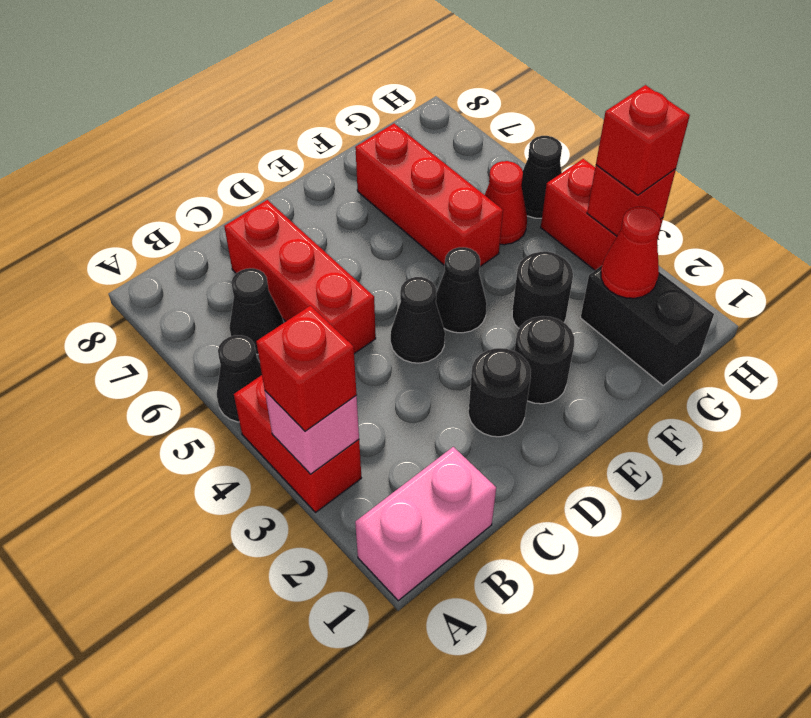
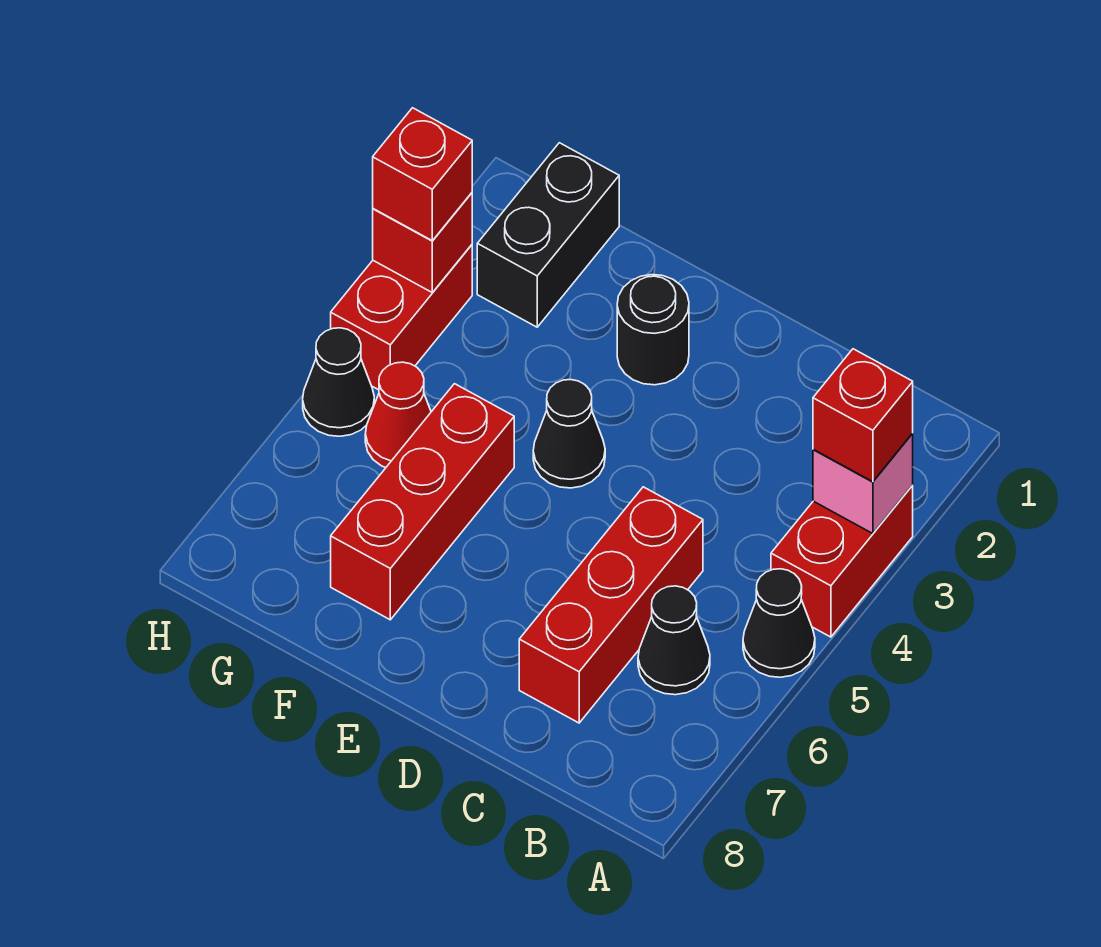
pink brick A1:B1 level 1 -> none
black round brick D2 level 1 -> none
black cone D4 level 1 -> none
black round brick F3 level 1 -> none
red cone G2 level 2 -> none

